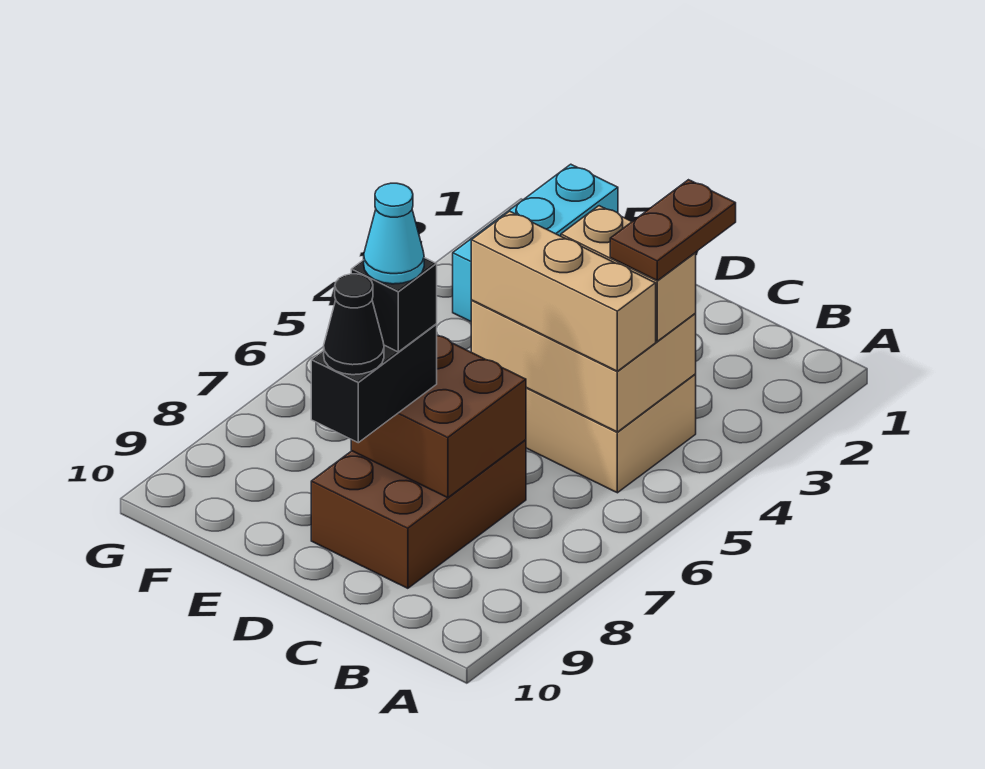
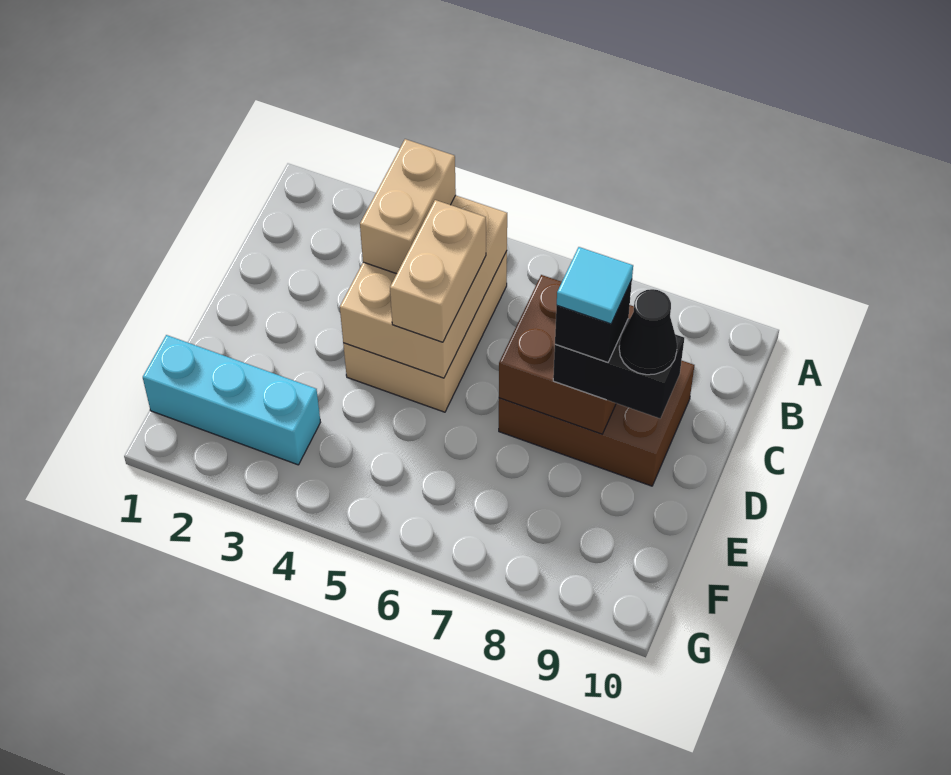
brown plate B3:B4 level 4 -> none
tan brick B5:D5 level 3 -> tan brick C5:D5 level 3
cyan cone D8 level 5 -> cyan tile D8 level 5

